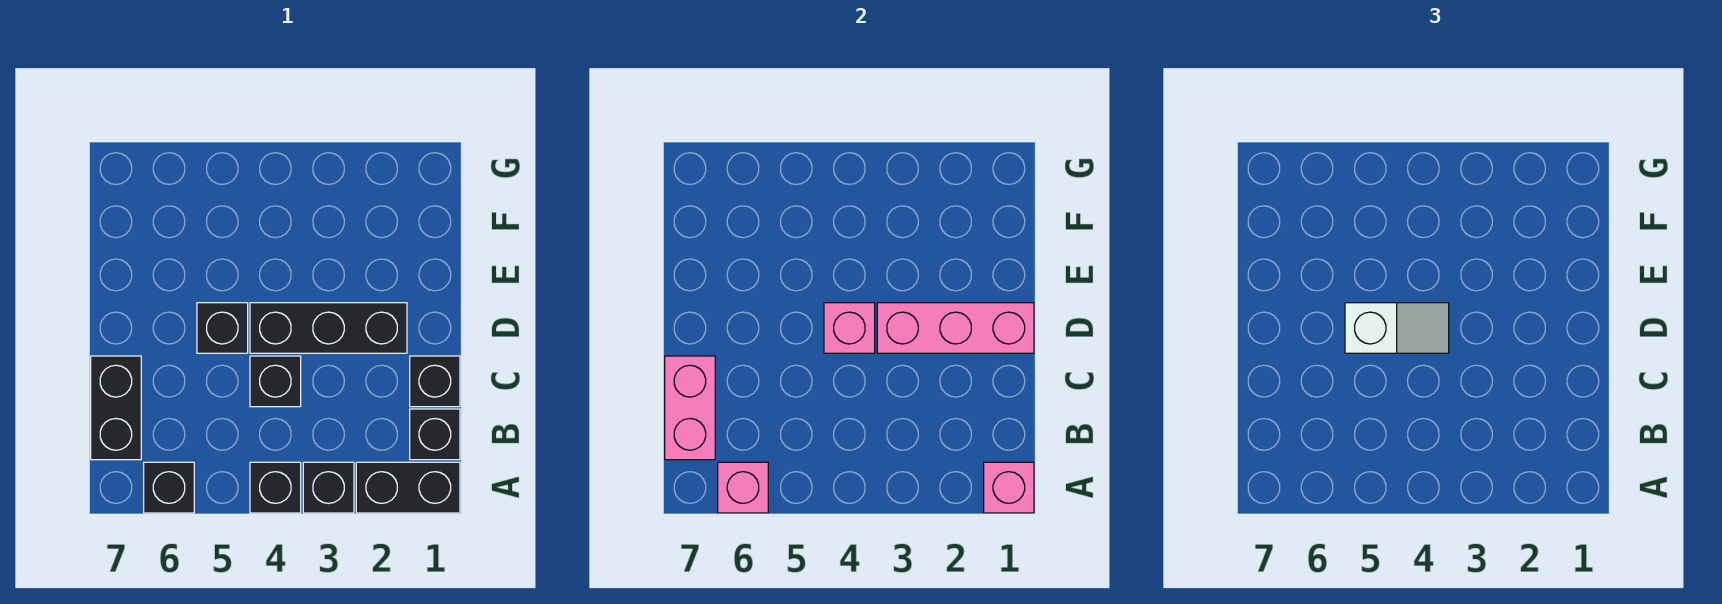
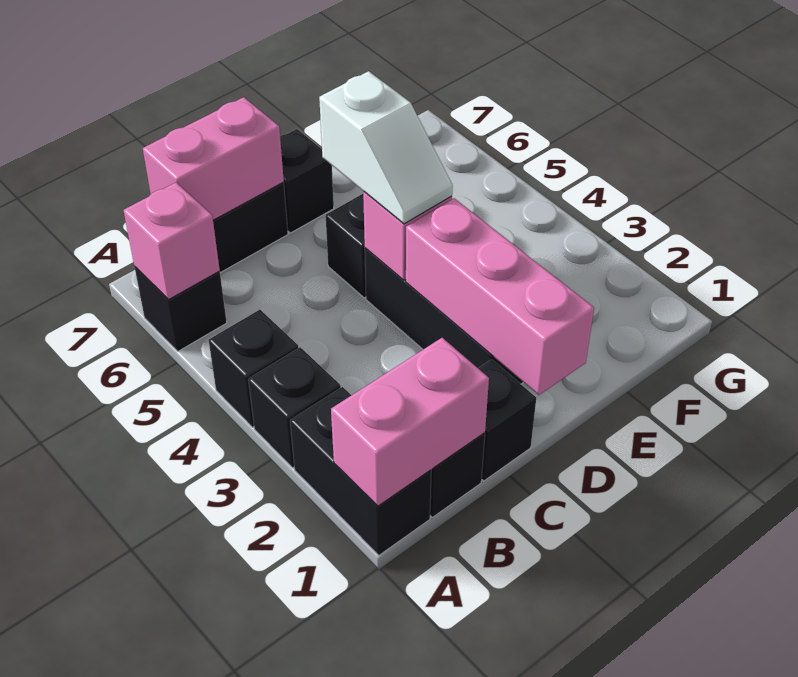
pink brick A1 level 2 -> pink brick A1:B1 level 2
black brick C4 level 1 -> black brick D7 level 1

